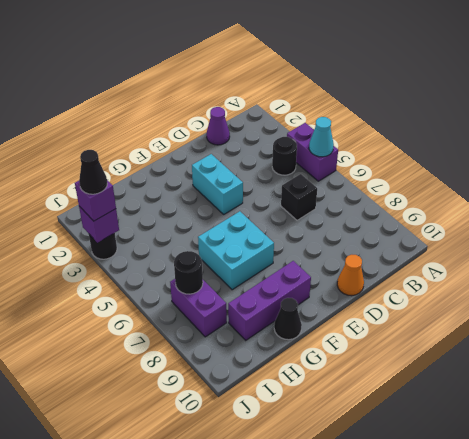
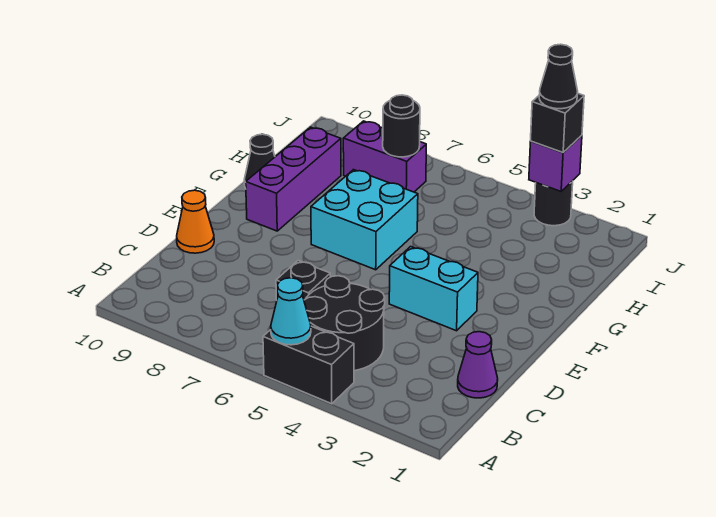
purple brick A4:A5 level 1 -> black brick A4:A5 level 1
black round brick B4 level 1 -> black round brick B4:C5 level 1
purple brick J3 level 3 -> black brick J3 level 3

